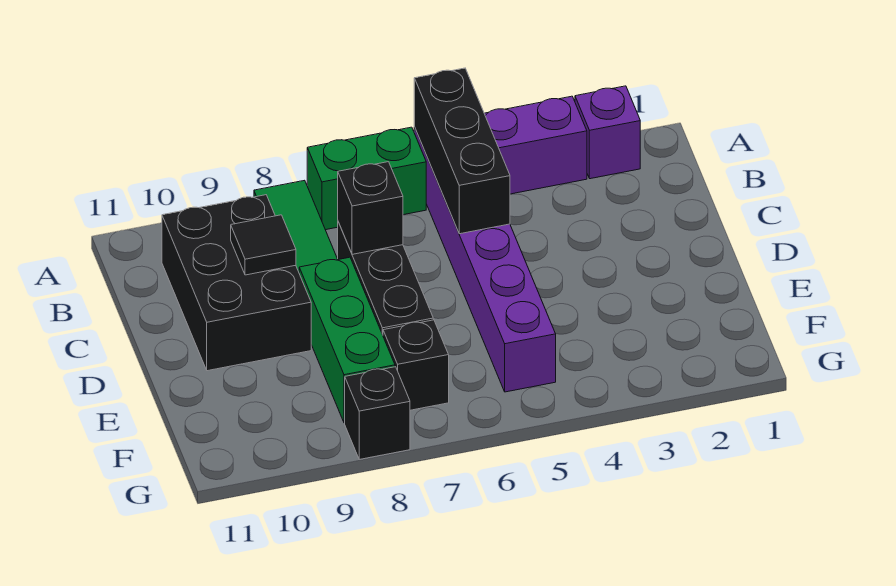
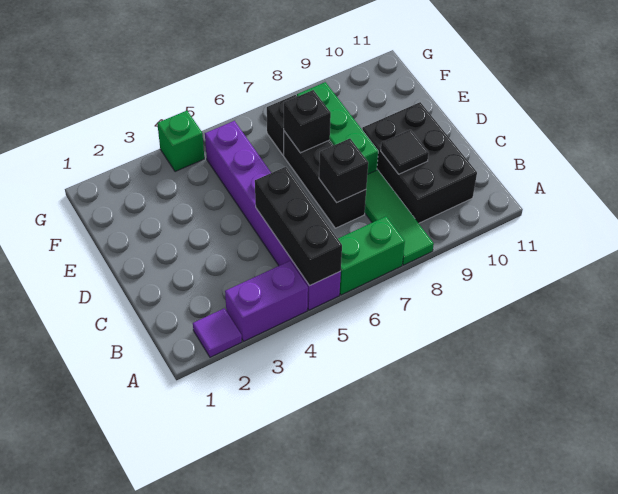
purple brick A2 level 1 -> purple tile A2 level 1
none -> green brick G4 level 1
black brick G8 level 1 -> black brick E7 level 2

